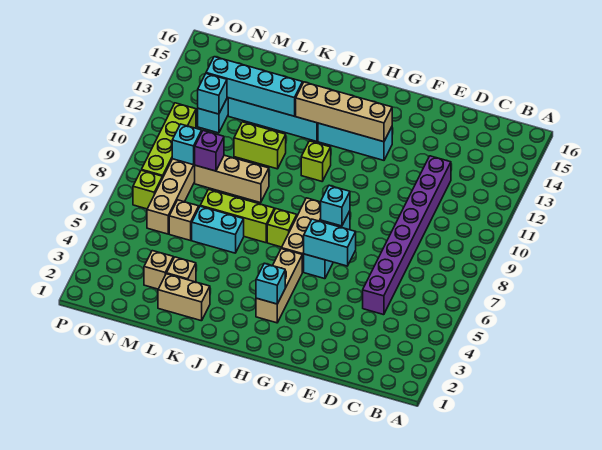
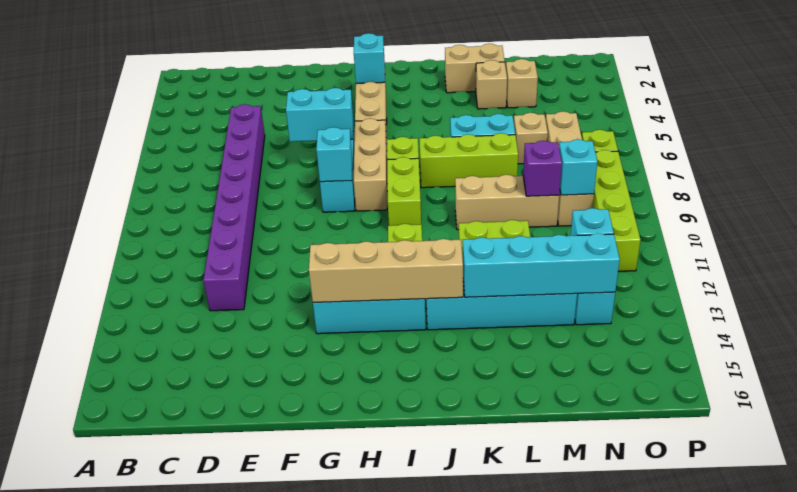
none -> lime brick I8:I9 level 1

